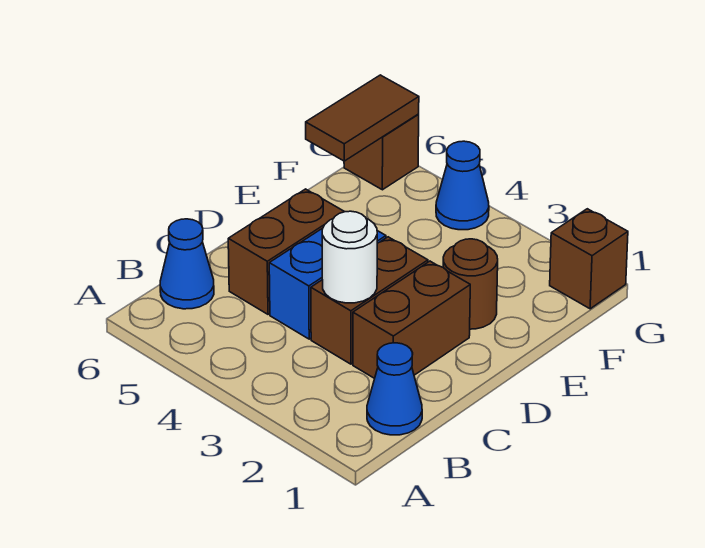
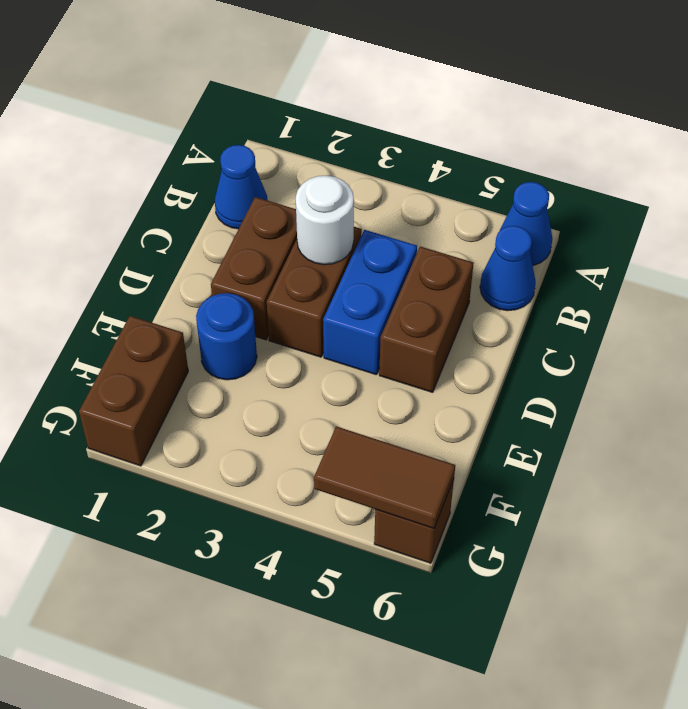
brown round brick E2 level 1 -> blue round brick E2 level 1
brown tile F6:G6 level 2 -> brown tile G5:G6 level 2
brown brick G1 level 1 -> brown brick F1:G1 level 1
blue cone G4 level 1 -> blue cone A6 level 1

